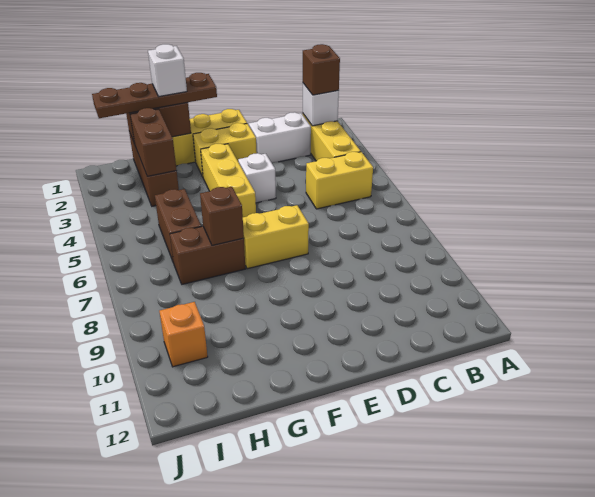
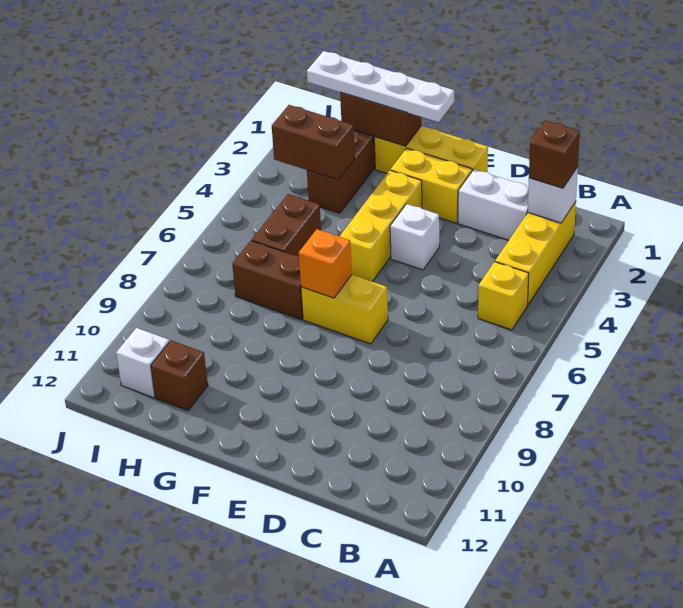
yellow brick B5:C5 level 1 -> yellow brick B5 level 1
brown plate F1:I1 level 3 -> white plate F1:I1 level 3
white brick G1 level 4 -> white brick I11 level 1
brown brick G7 level 2 -> brown brick H11 level 1
brown brick H2:H3 level 2 -> brown brick H3:I3 level 2
orange brick I10 level 1 -> orange brick F7 level 2

